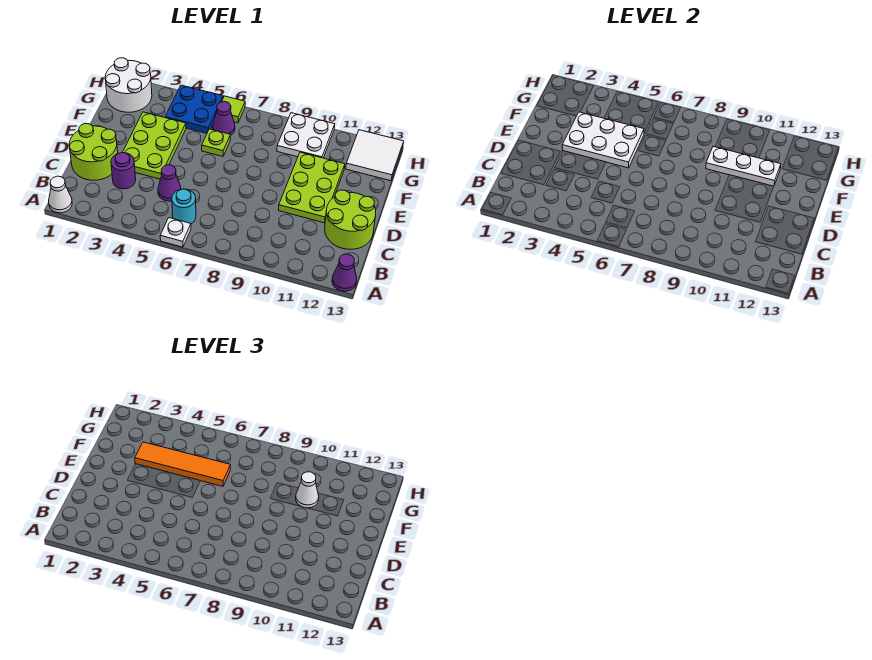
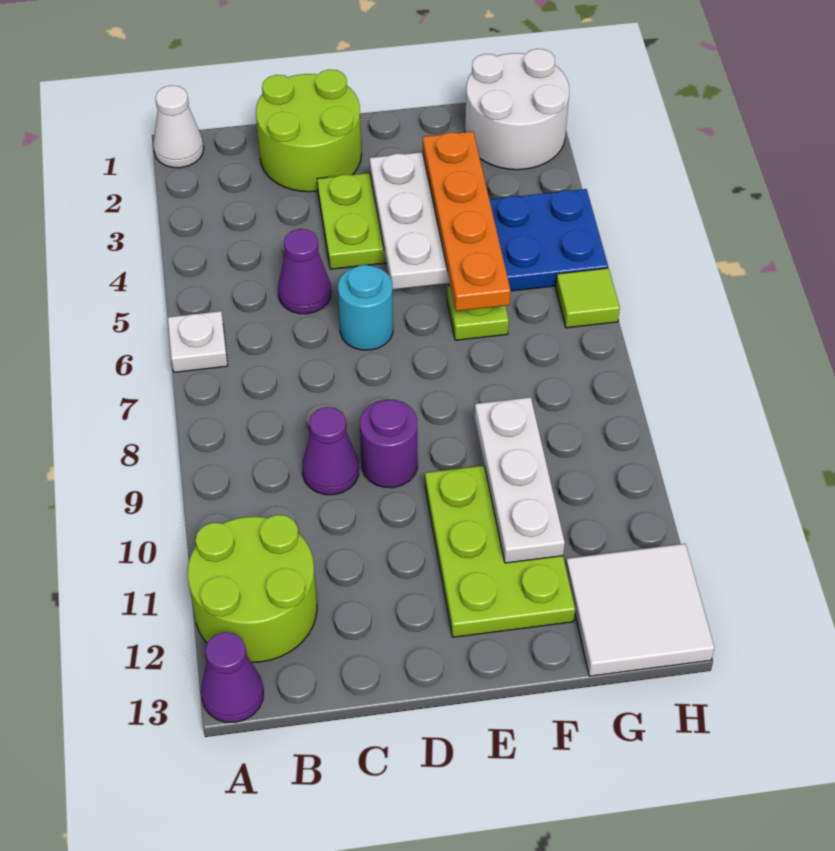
cyan round brick B6 level 1 -> cyan round brick D6 level 1
purple round brick C3 level 1 -> purple round brick D9 level 1
lime round brick C12:D13 level 1 -> lime round brick A11:B12 level 1
lime plate D10:F11 level 1 -> lime plate E10:F12 level 1
orange tile F3:F6 level 3 -> orange plate F3:F6 level 3
white cone F10 level 3 -> none
purple cone G6 level 1 -> purple cone C9 level 1
white plate G9:H10 level 1 -> none

